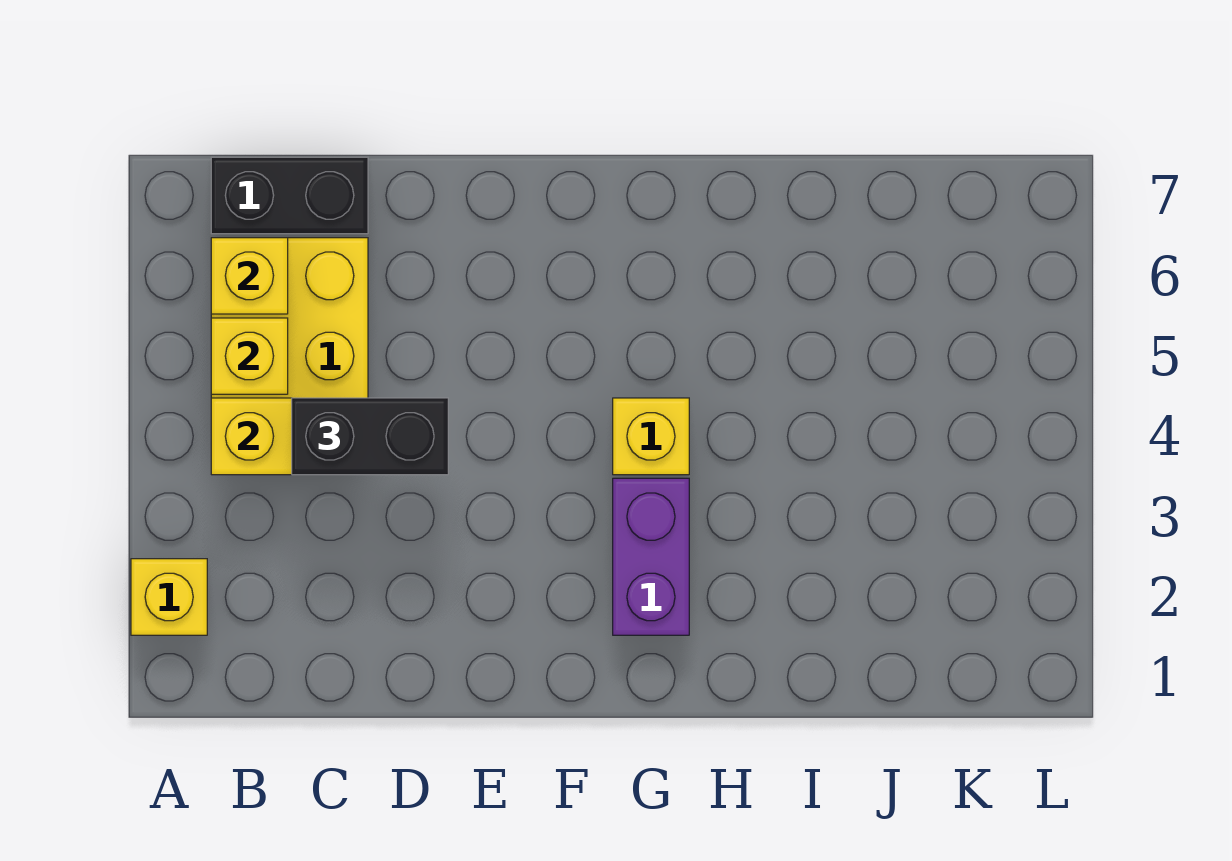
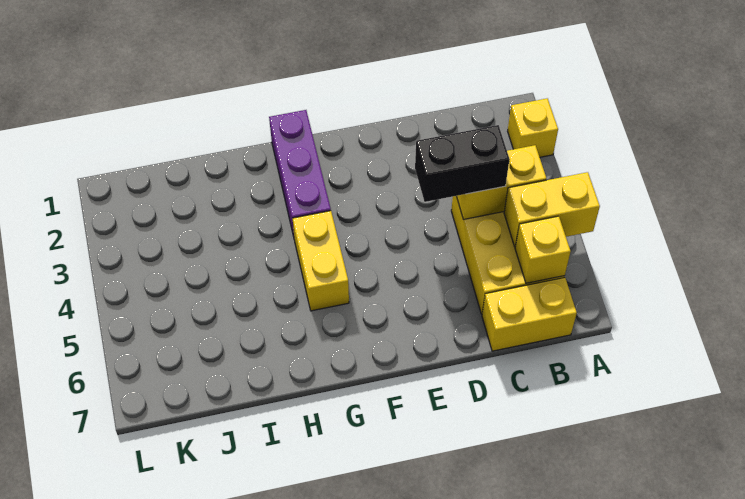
yellow brick B5 level 2 -> yellow brick A5:B5 level 2
black brick B7:C7 level 1 -> yellow brick B7:C7 level 1
purple brick G2:G3 level 1 -> purple brick G1:G3 level 1
yellow brick G4 level 1 -> yellow brick G4:G5 level 1

